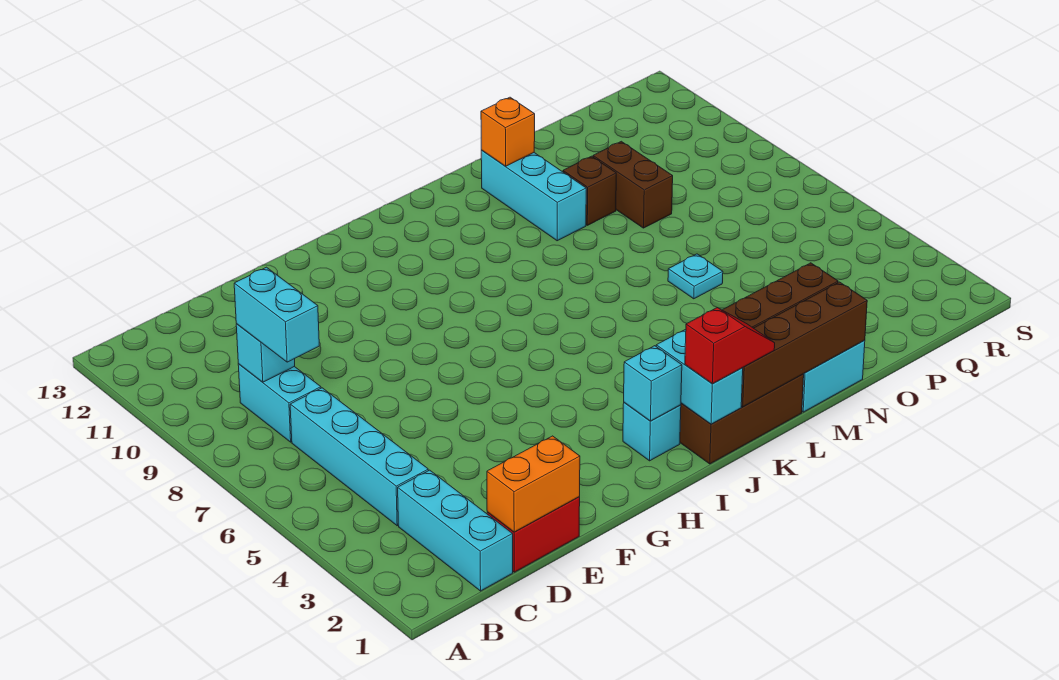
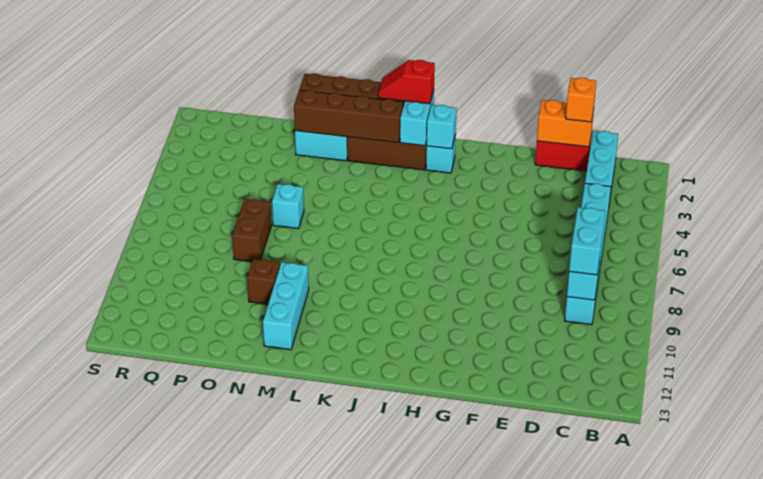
orange brick M12 level 2 -> orange brick D1 level 3
cyan plate N6 level 1 -> cyan brick N6 level 1
brown brick O9:O10 level 1 -> brown brick O7:O8 level 1

